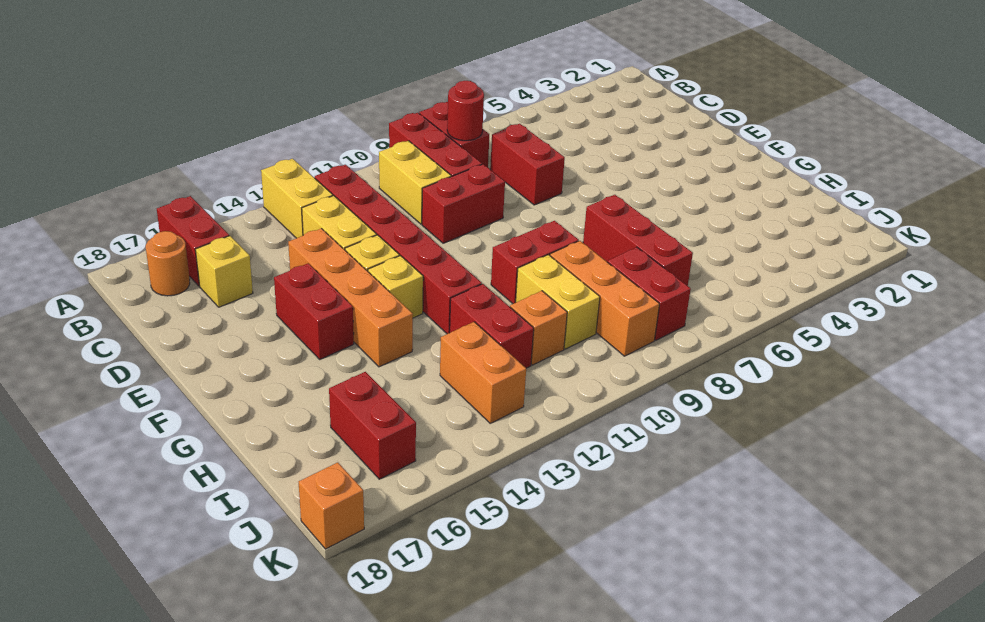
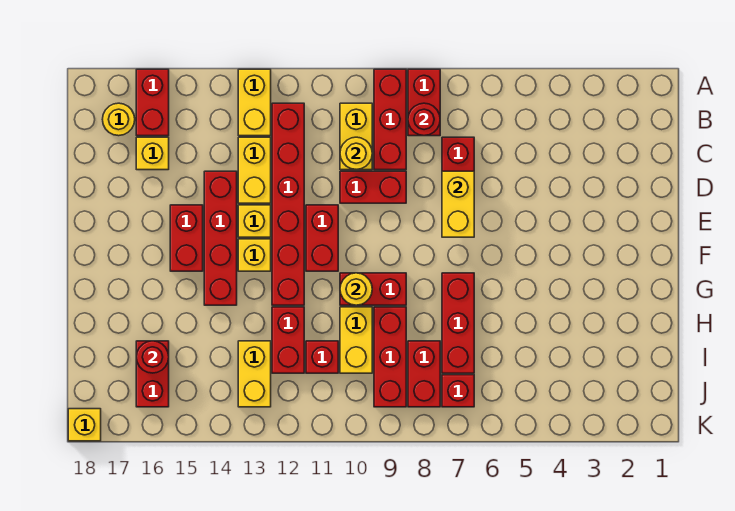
orange round brick B17 level 1 -> yellow round brick B17 level 1
none -> yellow round brick C10 level 2
none -> yellow brick D7:E7 level 2
orange brick D14:G14 level 1 -> red brick D14:G14 level 1
none -> red brick E11:F11 level 1
none -> yellow round brick G10 level 2
orange brick H9:J9 level 1 -> red brick H9:J9 level 1
orange brick I11 level 1 -> red brick I11 level 1
orange brick I13:J13 level 1 -> yellow brick I13:J13 level 1
none -> red round brick I16 level 2
none -> red brick J7 level 1
orange brick K18 level 1 -> yellow brick K18 level 1

